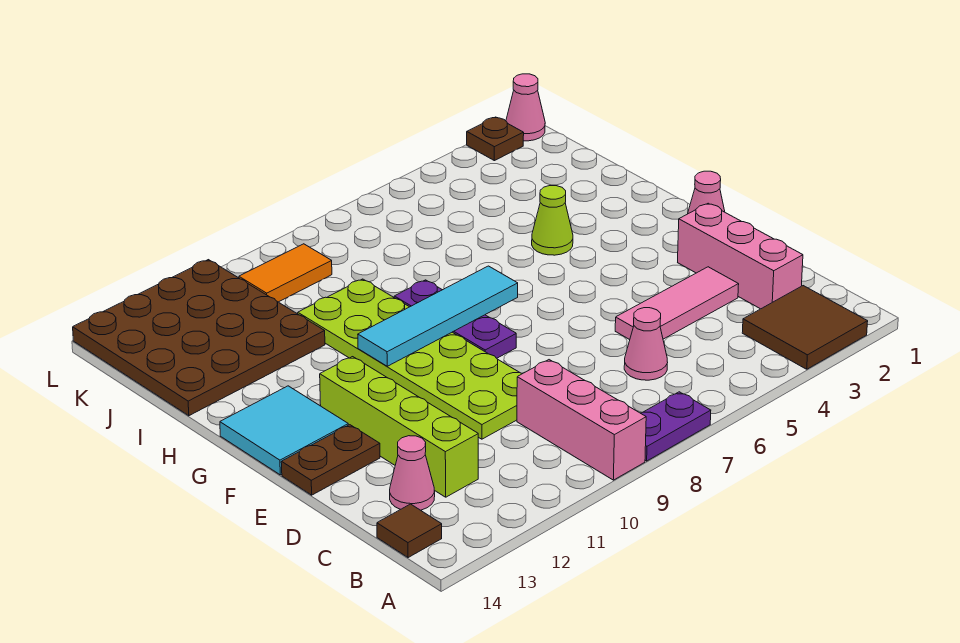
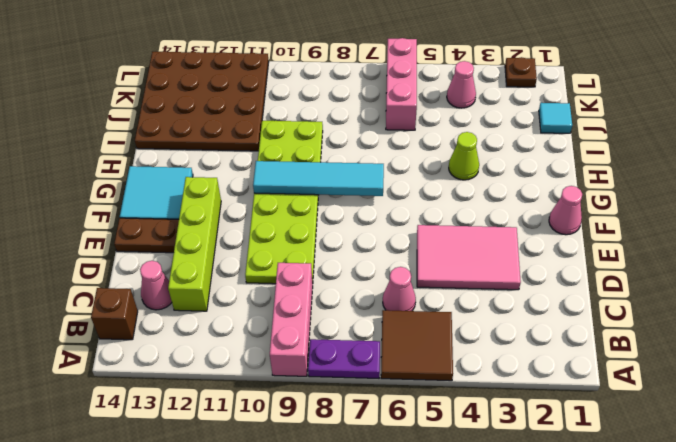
brown tile A2:B3 level 1 -> brown tile A5:B6 level 1
brown tile B14 level 1 -> brown brick B14 level 1
pink brick C2:E2 level 1 -> pink brick J6:L6 level 1
pink tile D3:D5 level 1 -> pink tile D3:E5 level 1
purple plate F8:H8 level 1 -> none
none -> cyan tile J1 level 1
orange tile K9:K10 level 1 -> none
pink cone L1 level 1 -> pink cone K4 level 1

